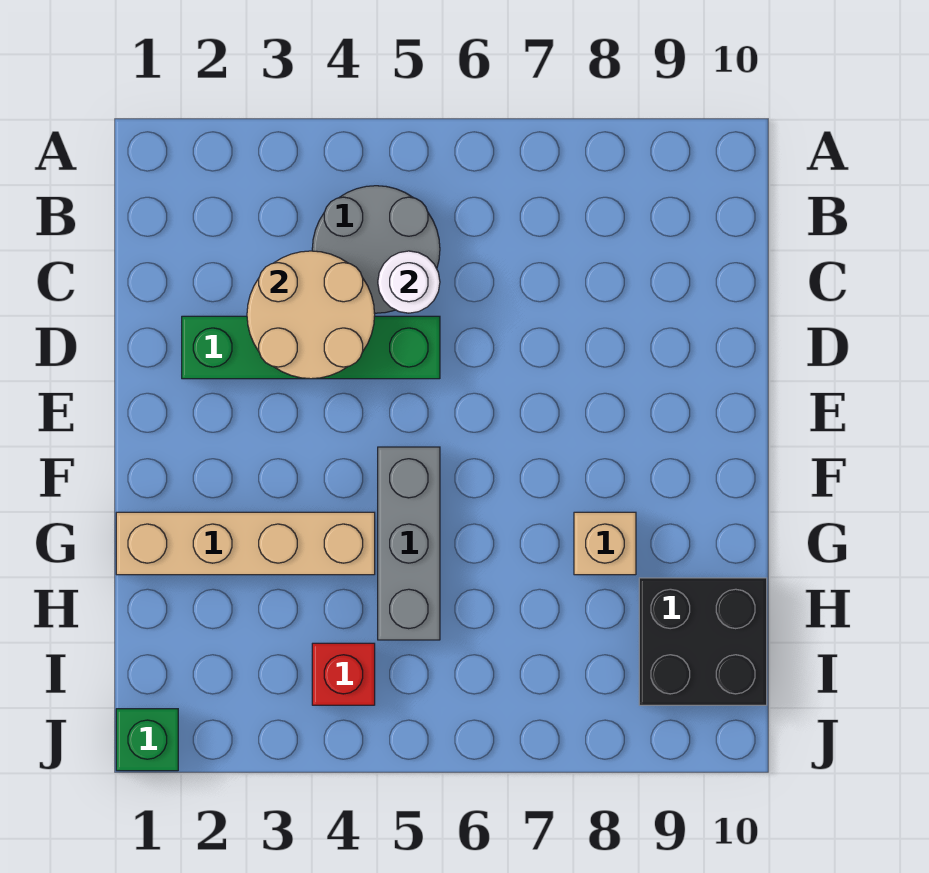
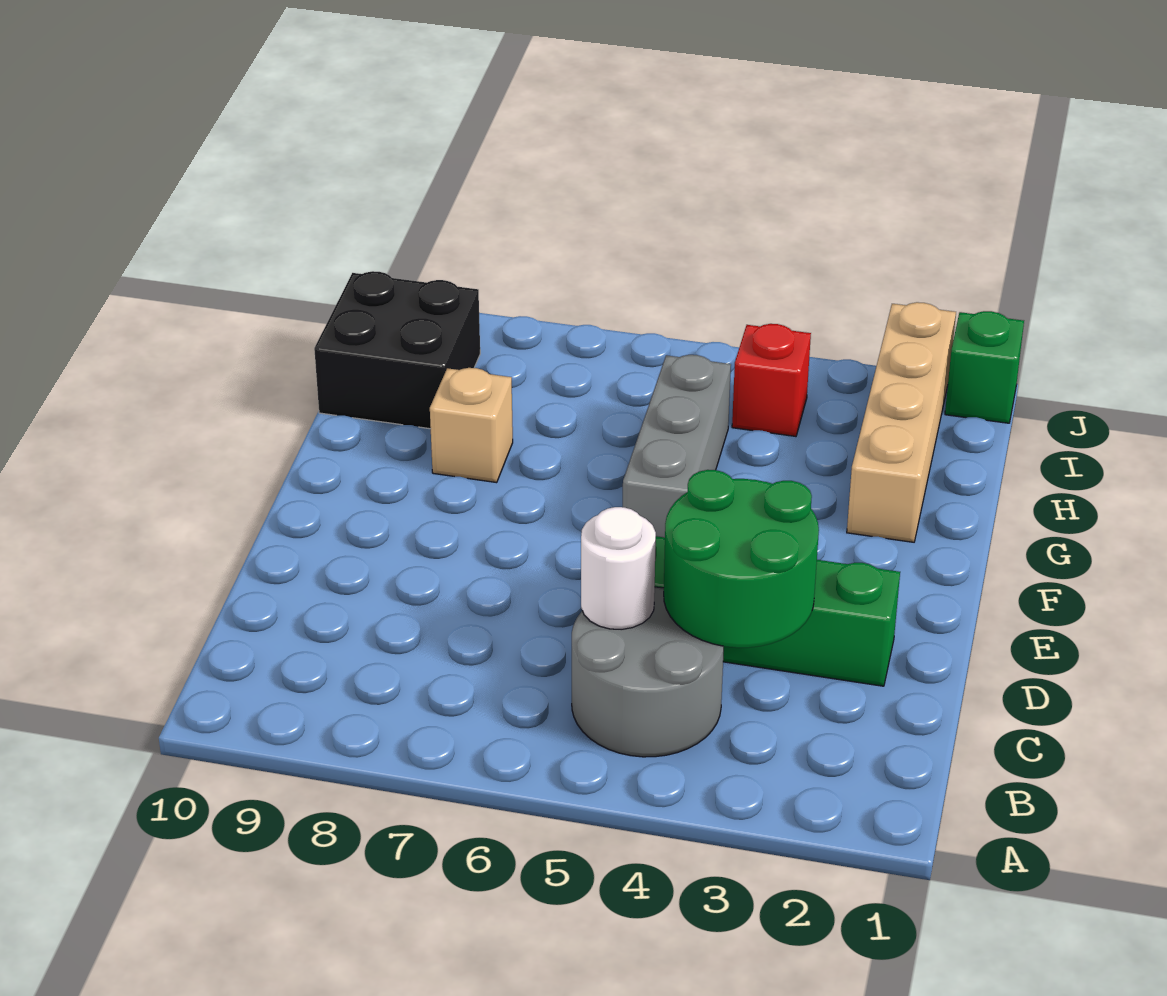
tan round brick C3:D4 level 2 -> green round brick C3:D4 level 2
tan brick G1:G4 level 1 -> tan brick G2:J2 level 1

